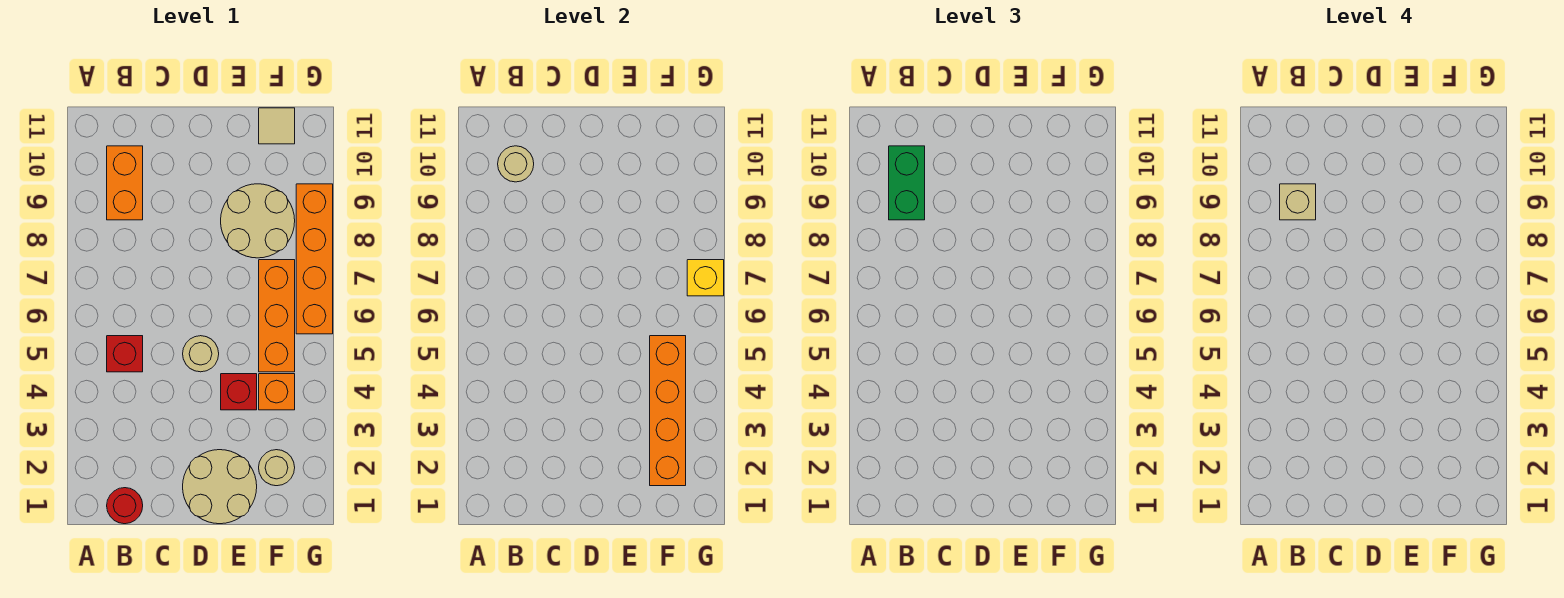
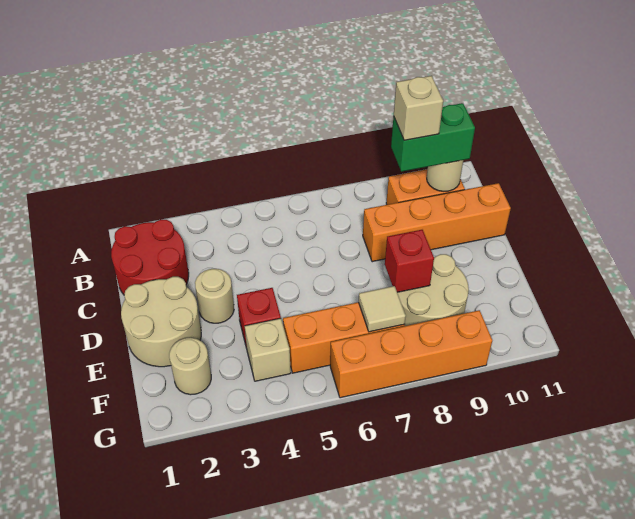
red round brick B1 level 1 -> red round brick B1:C2 level 1
red brick B5 level 1 -> red brick E8 level 2
tan round brick D5 level 1 -> tan round brick D3 level 1
orange brick F2:F5 level 2 -> orange brick C8:C11 level 1
orange brick F4 level 1 -> tan brick F4 level 1
tan tile F11 level 1 -> tan tile F7 level 2
yellow brick G7 level 2 -> none

